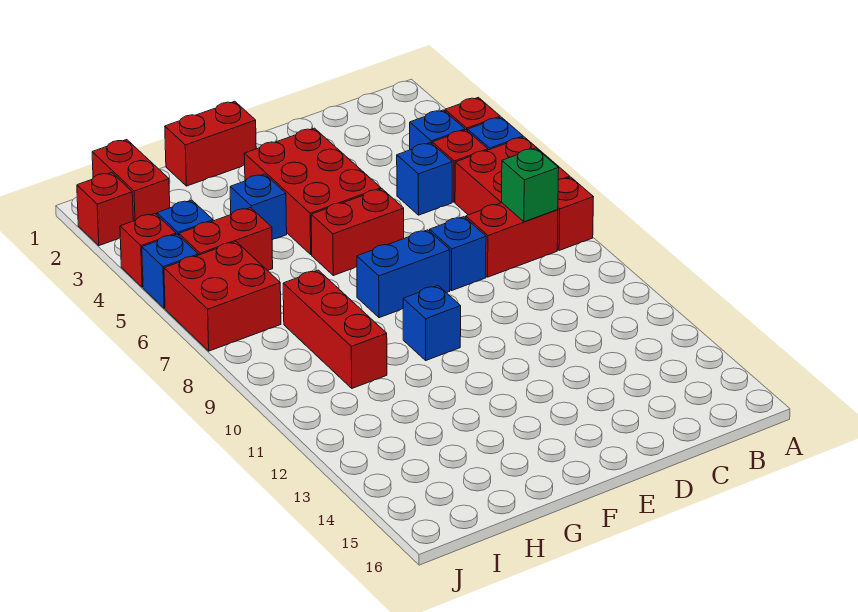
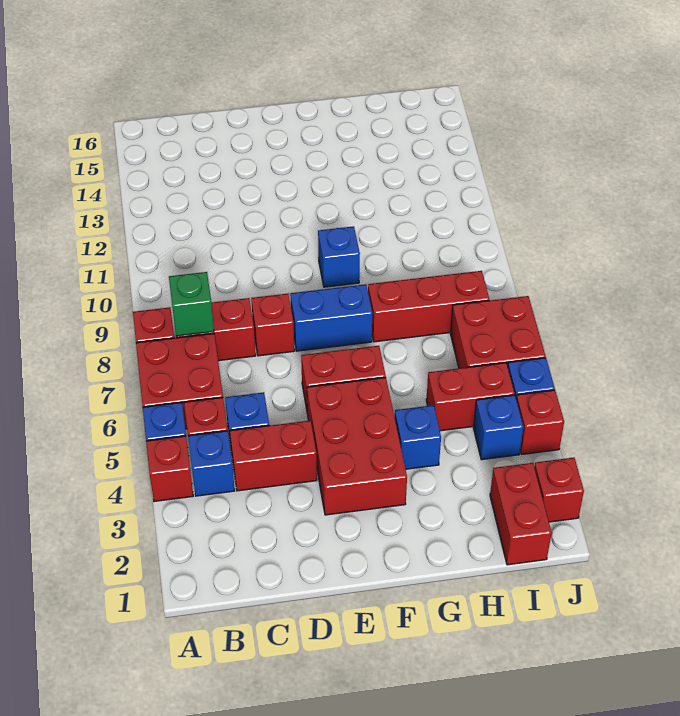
blue brick D8 level 1 -> red brick D8 level 1
red brick F1:G1 level 1 -> red brick C4:D4 level 1
red brick H8:H10 level 1 -> red brick G8:I8 level 1

